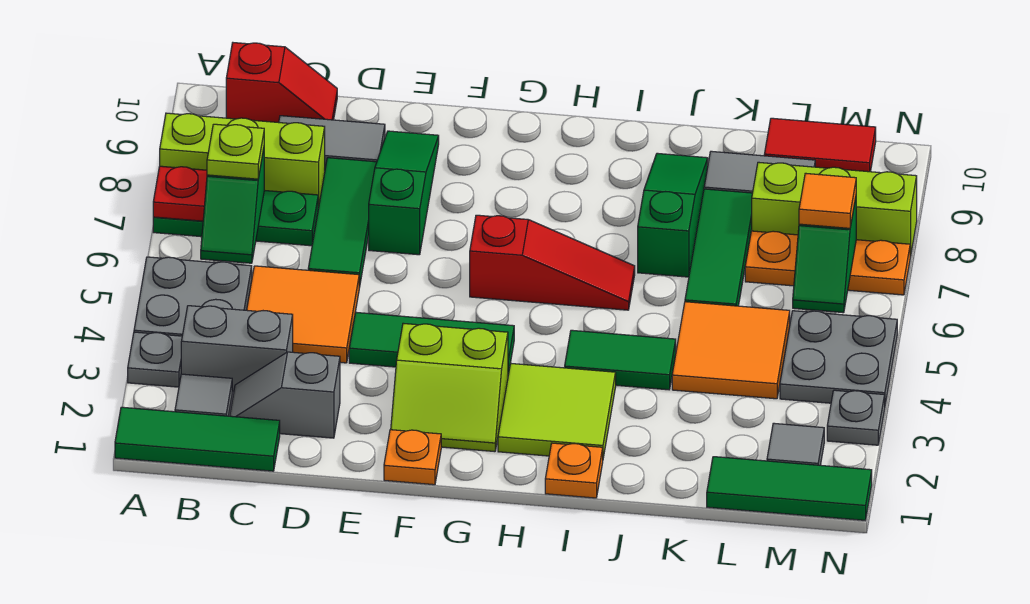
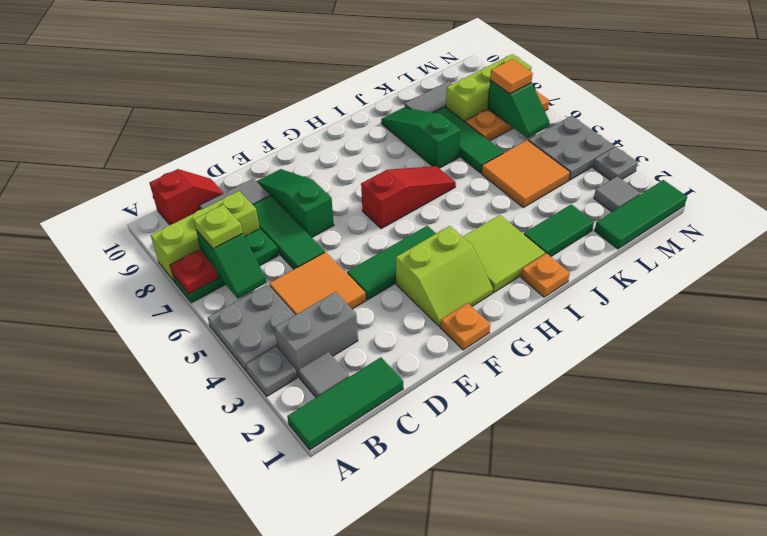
grey slope C2:D2 level 1 top D -> none
green tile I4:J4 level 1 -> green tile J2:K2 level 1
red tile L10:M10 level 1 -> none

